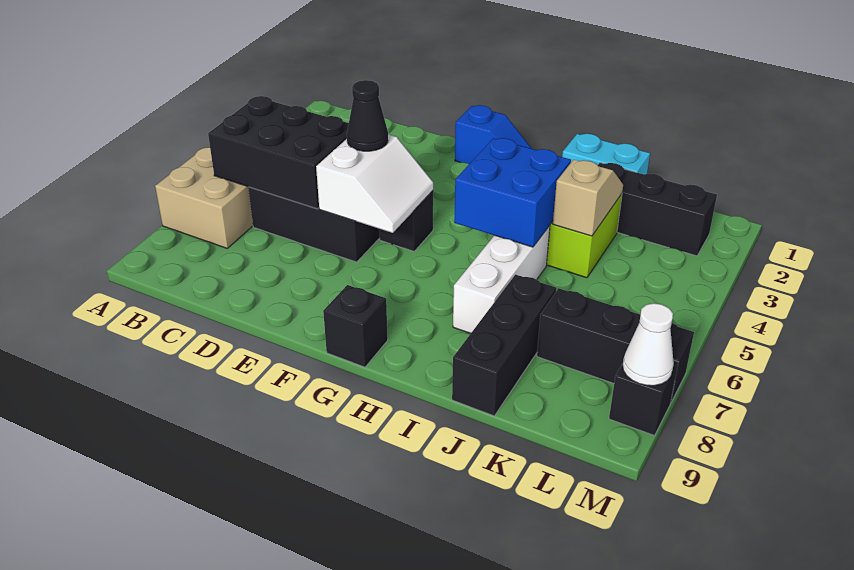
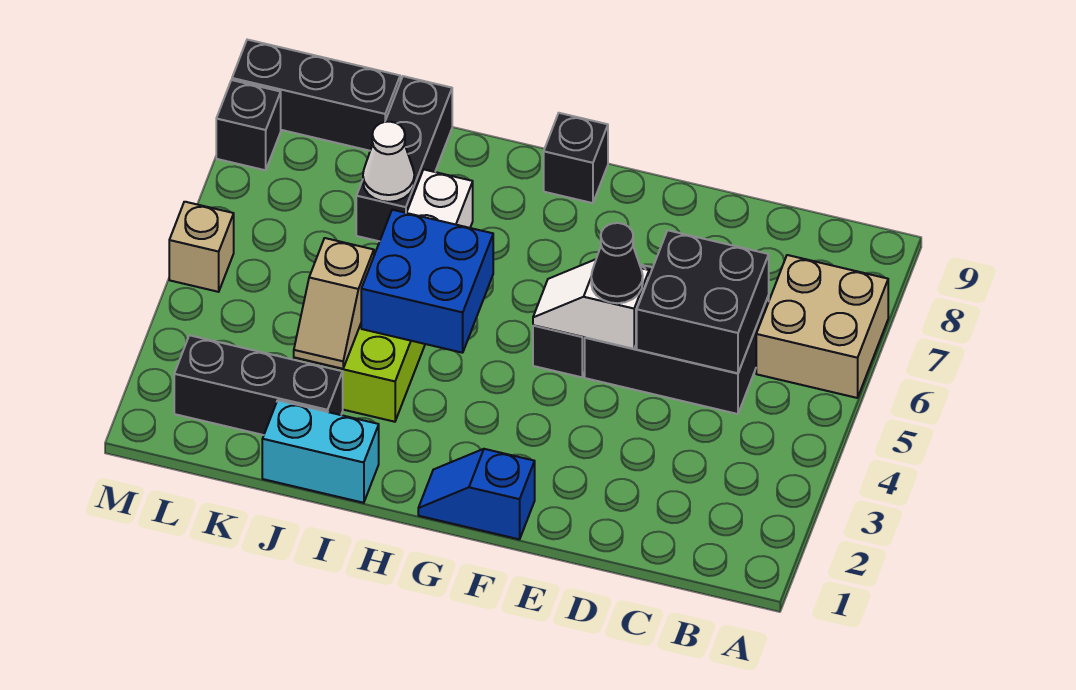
black brick B5:D6 level 2 -> black brick C5:D6 level 2
white slope E5:F6 level 2 top E -> white slope E5:F5 level 2 top E
black brick K7:M7 level 1 -> black brick K9:M9 level 1
none -> tan brick M5 level 1
white cone M8 level 2 -> white cone J7 level 2

